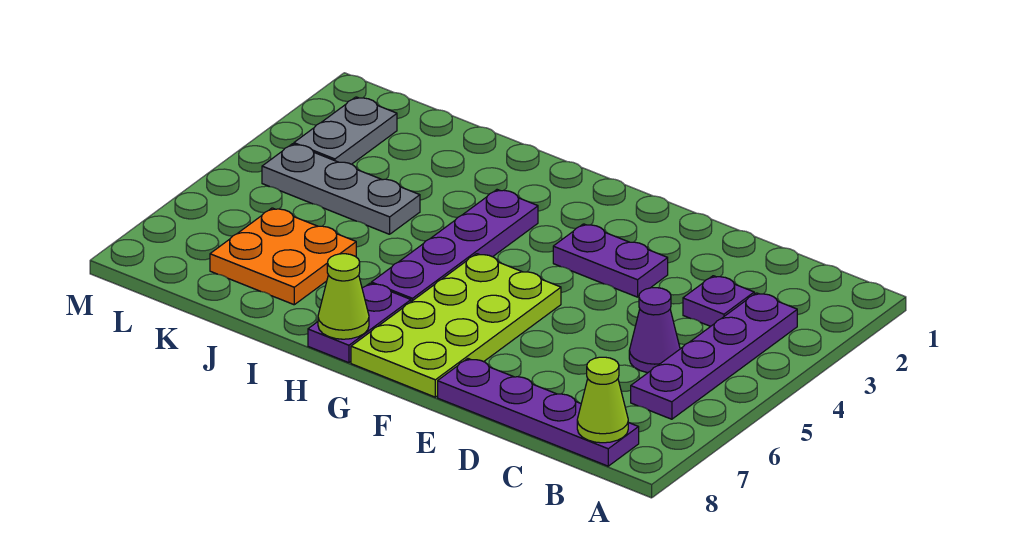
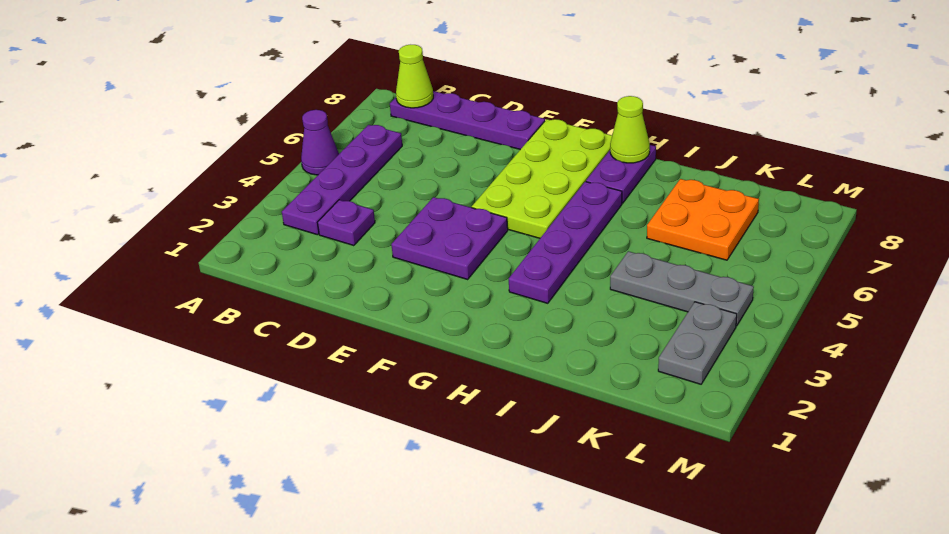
purple cone C5 level 1 -> purple cone A5 level 1
purple plate E3:F3 level 1 -> purple plate E3:F4 level 1

